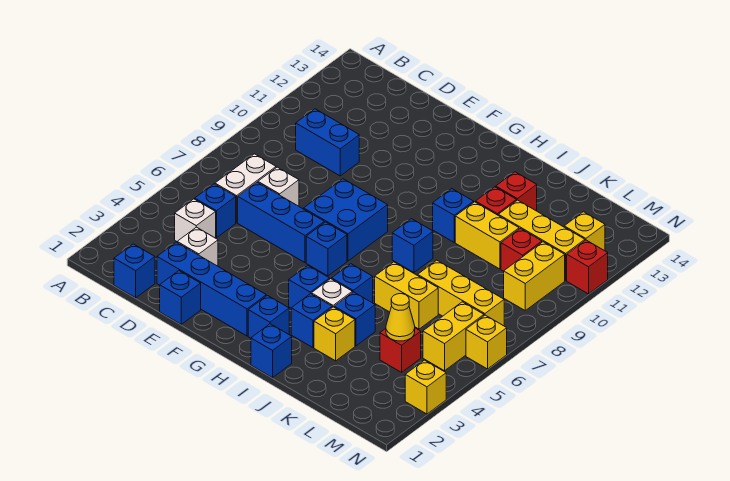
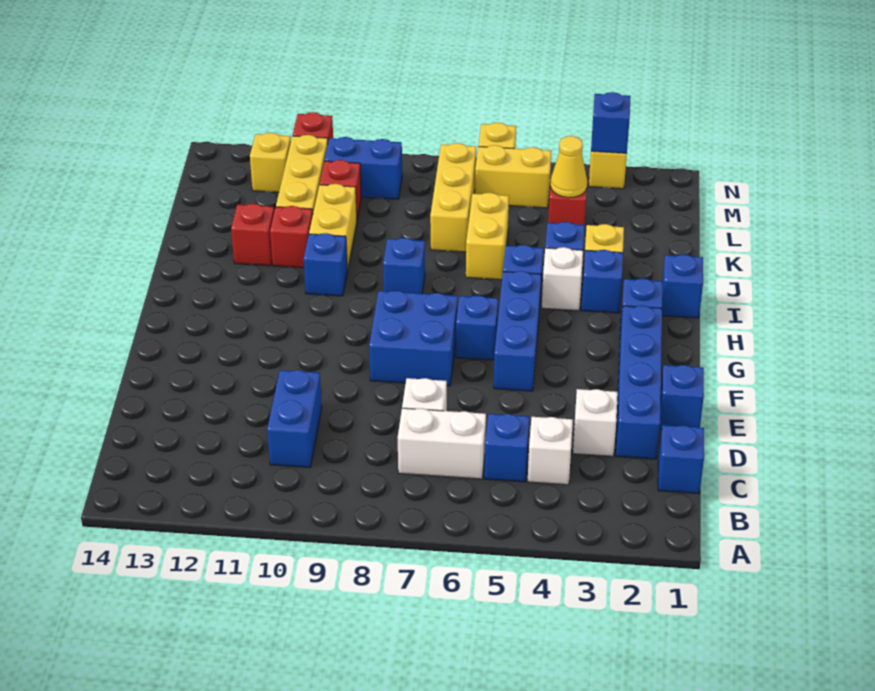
blue brick D6:F6 level 1 -> blue brick F5:H5 level 1
blue brick H4 level 1 -> blue brick N3 level 2
yellow brick M9:M10 level 1 -> blue brick M9:M10 level 1

